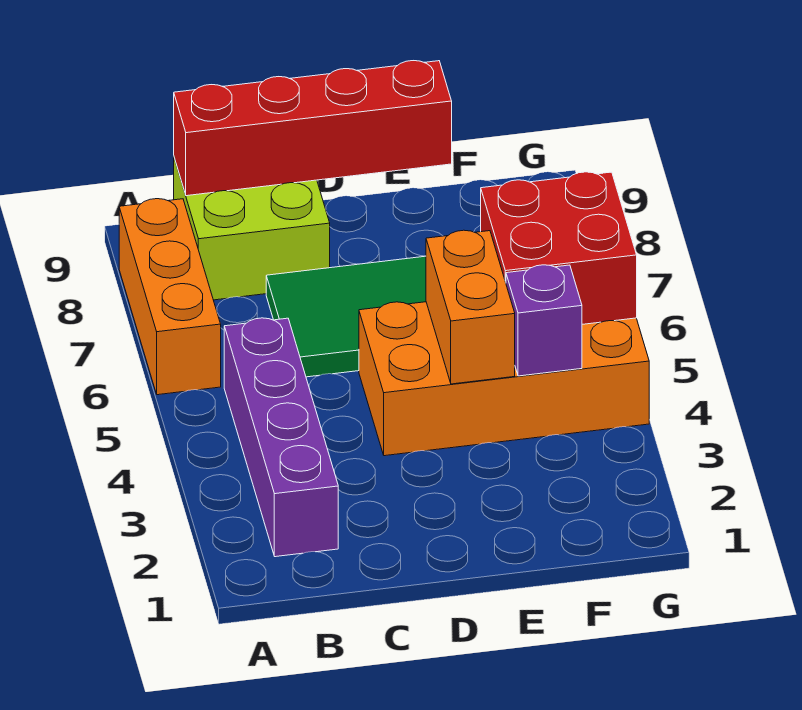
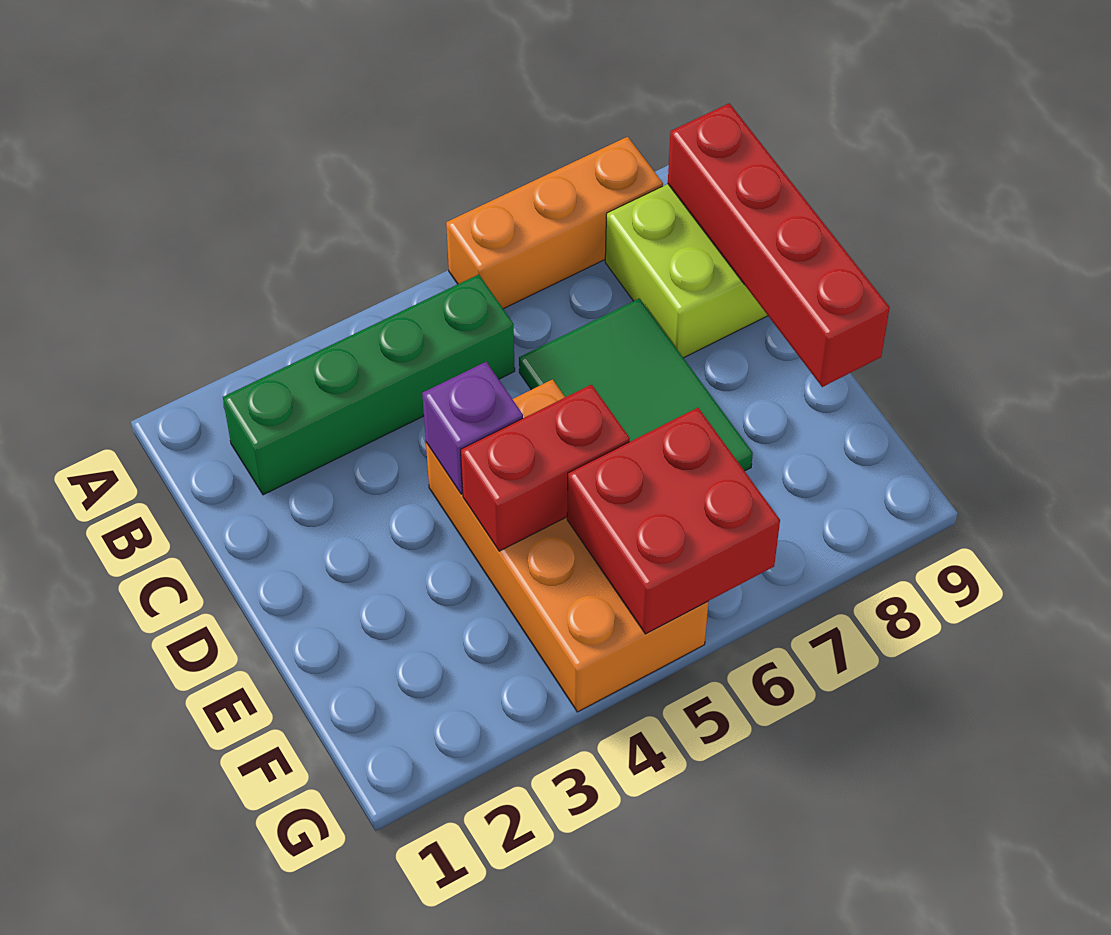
purple brick B2:B5 level 1 -> green brick B2:B5 level 1
orange brick E4:E5 level 2 -> red brick E4:E5 level 2
purple brick F4 level 2 -> purple brick D4 level 2

